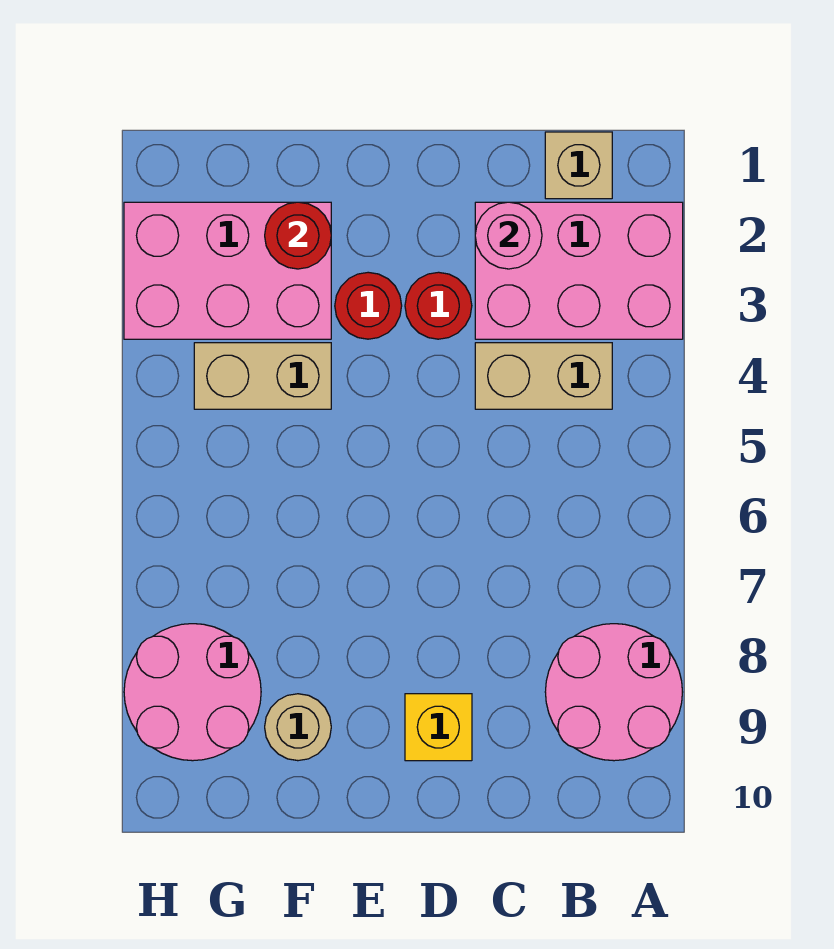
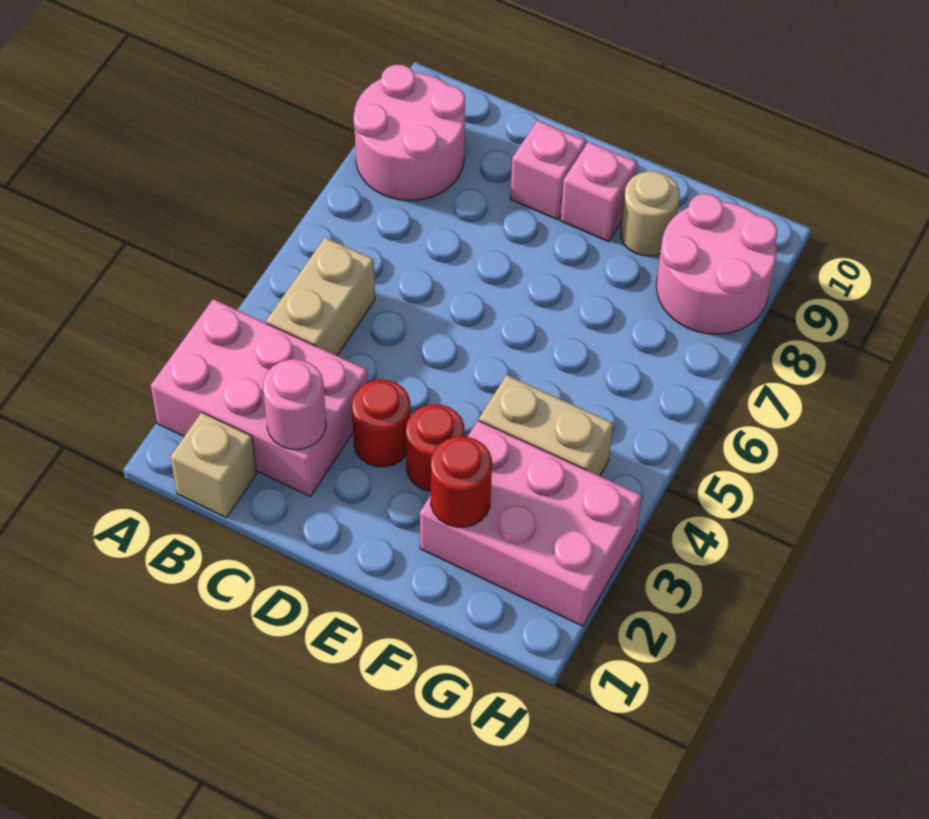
tan brick B4:C4 level 1 -> tan brick B4:B5 level 1
yellow brick D9 level 1 -> pink brick D9 level 1
none -> pink brick E9 level 1

